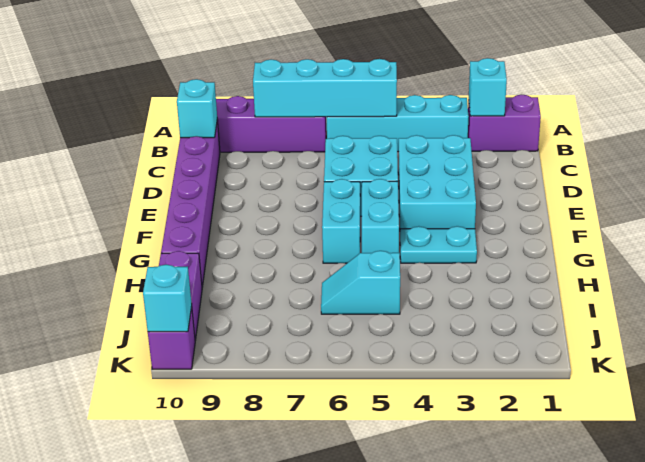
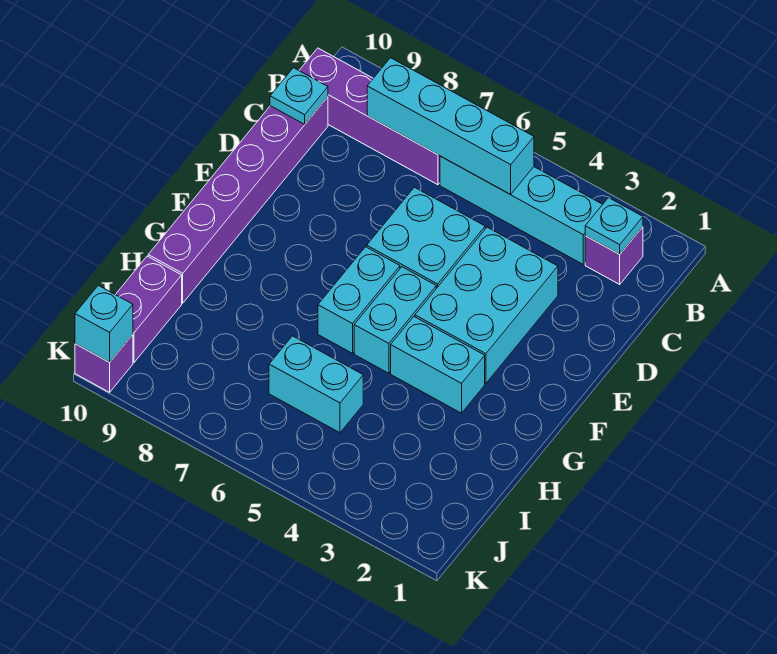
purple brick B1:B2 level 1 -> purple brick B2 level 1
cyan brick B2 level 2 -> cyan plate B2 level 2
cyan brick C10 level 2 -> cyan plate C10 level 2
cyan plate G3:G4 level 1 -> cyan brick G3:G4 level 1
cyan slope I5:I6 level 1 top 5 -> cyan brick I5:I6 level 1

